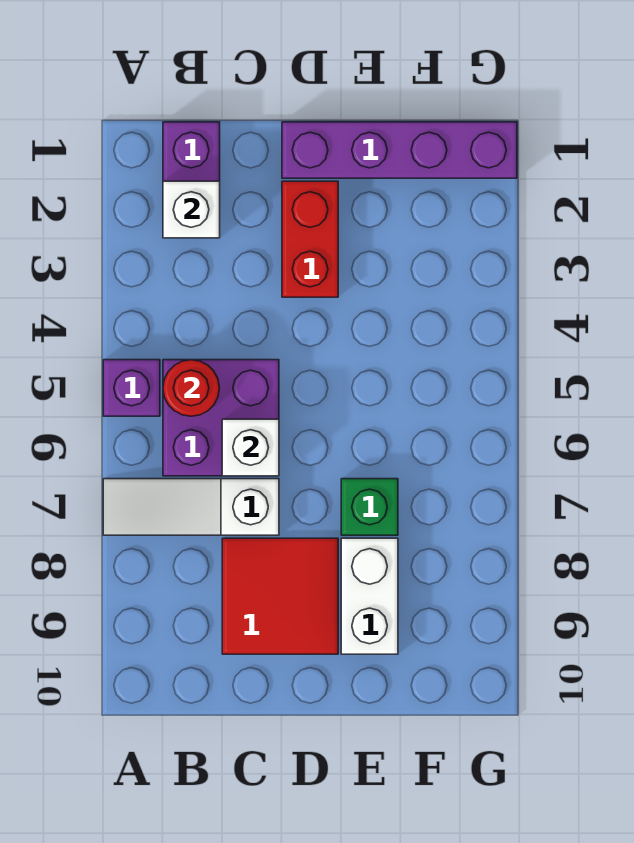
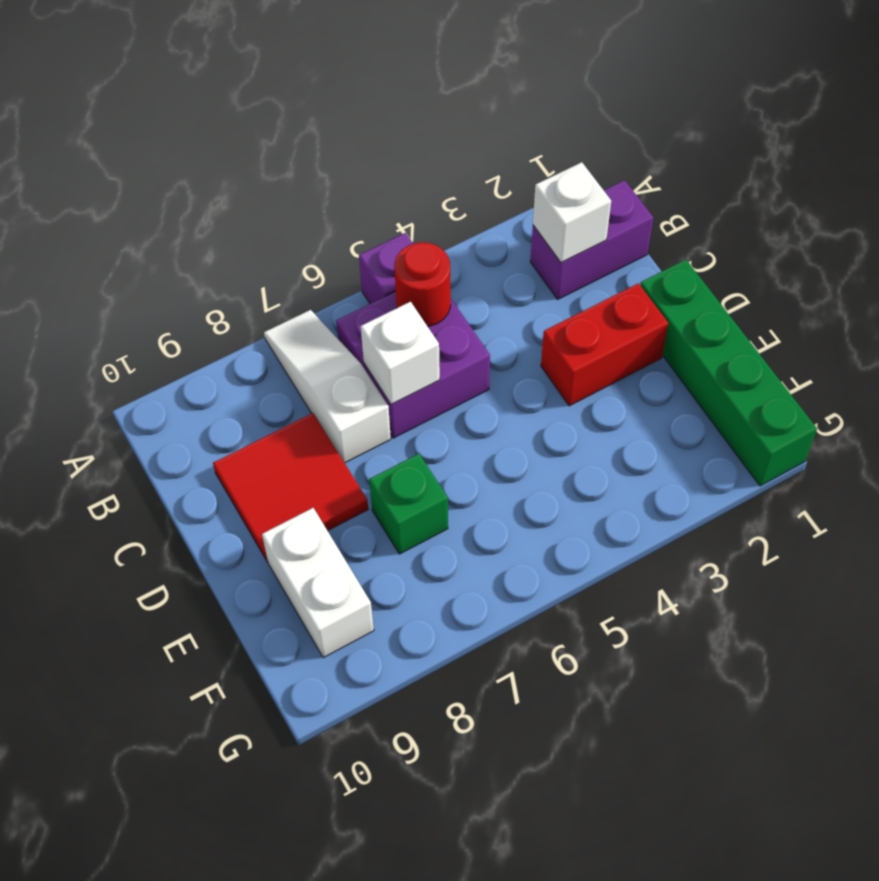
purple brick D1:G1 level 1 -> green brick D1:G1 level 1
white brick E8:E9 level 1 -> white brick E9:F9 level 1

